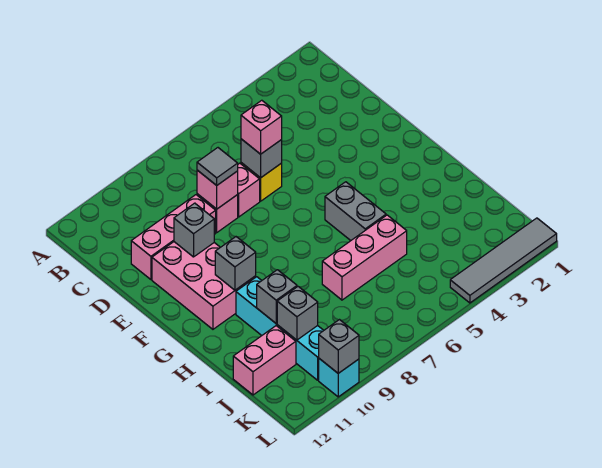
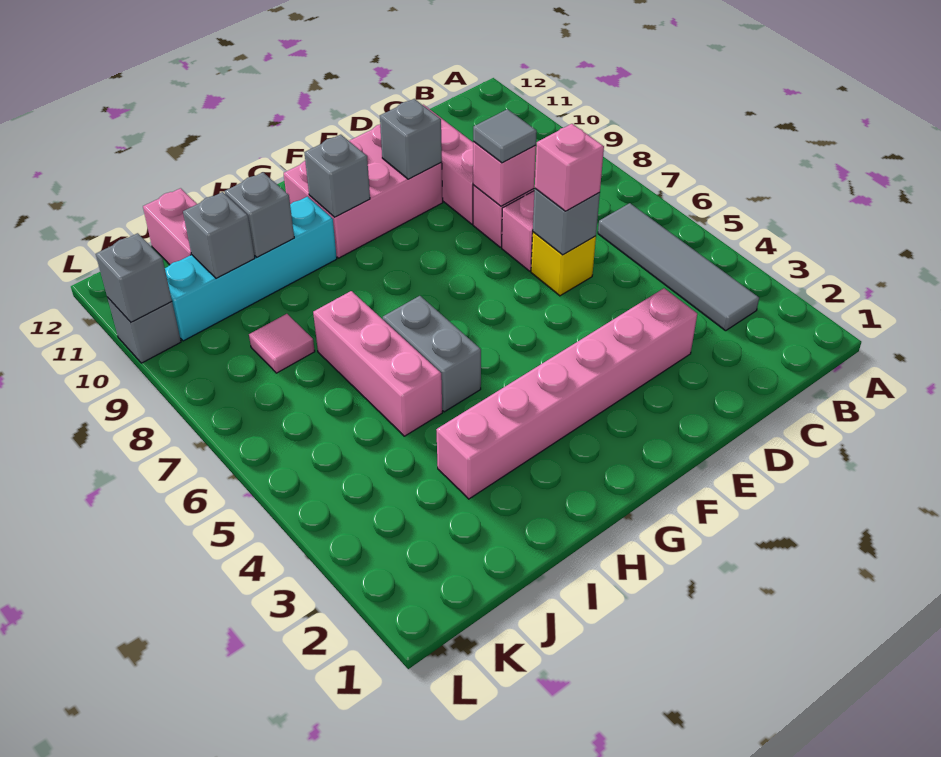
none -> pink brick D3:I3 level 1
grey brick G5:H5 level 1 -> grey brick H5:H6 level 1
none -> pink tile J8 level 1
grey tile L1:L4 level 1 -> grey tile B3:B6 level 1
cyan brick L10 level 1 -> grey brick L10 level 1

